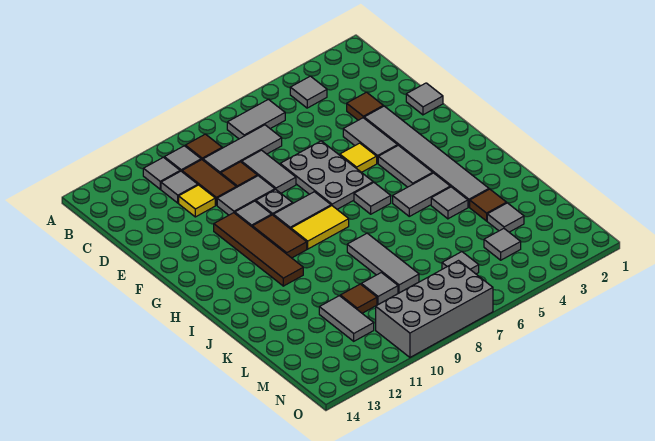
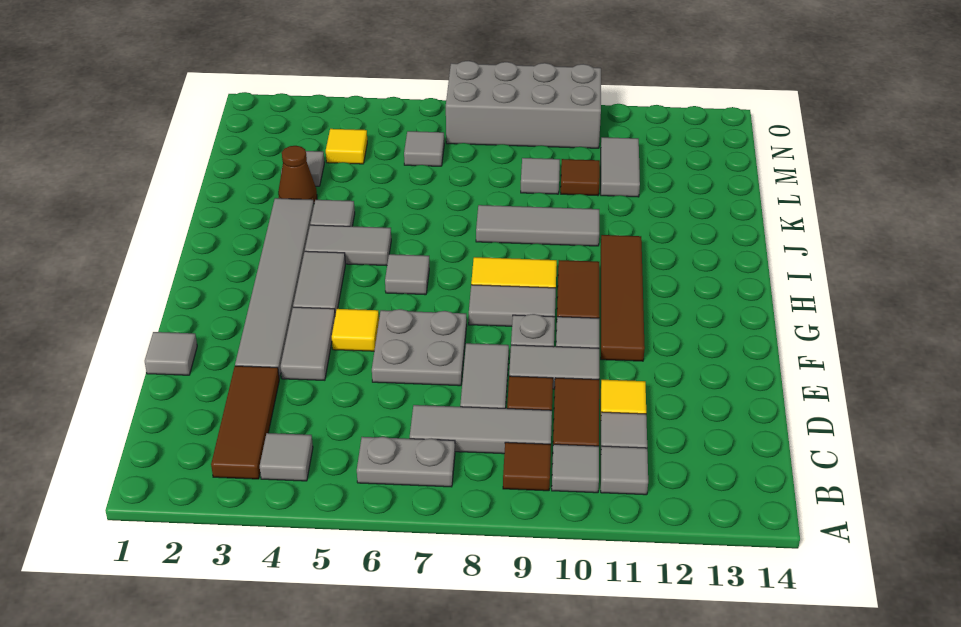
grey tile B6:B7 level 1 -> grey plate B6:B7 level 1
brown tile D3 level 1 -> brown tile B3:D3 level 1
grey plate E6:G7 level 1 -> grey plate E6:F7 level 1
grey tile J8:L8 level 1 -> grey tile J8:J10 level 1
brown tile K3 level 1 -> brown cone K3 level 1
grey tile M4 level 1 -> yellow tile M4 level 1

